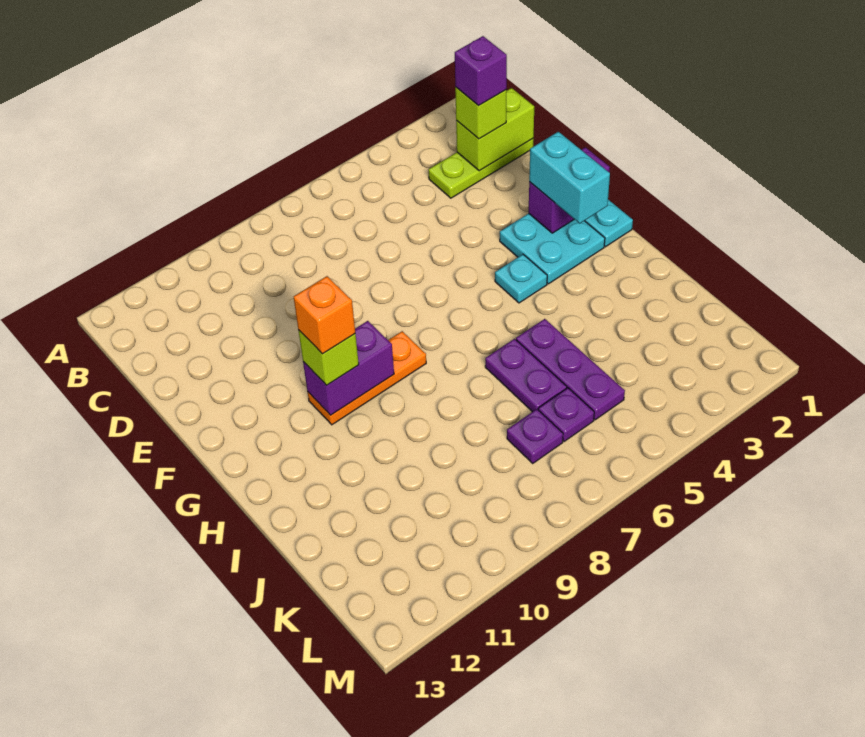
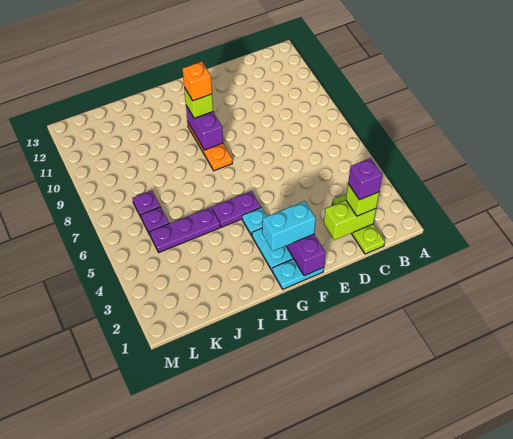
lime brick C1:C2 level 2 -> lime brick C2:D2 level 2
purple plate I6:J6 level 1 -> purple plate G5:H5 level 1

